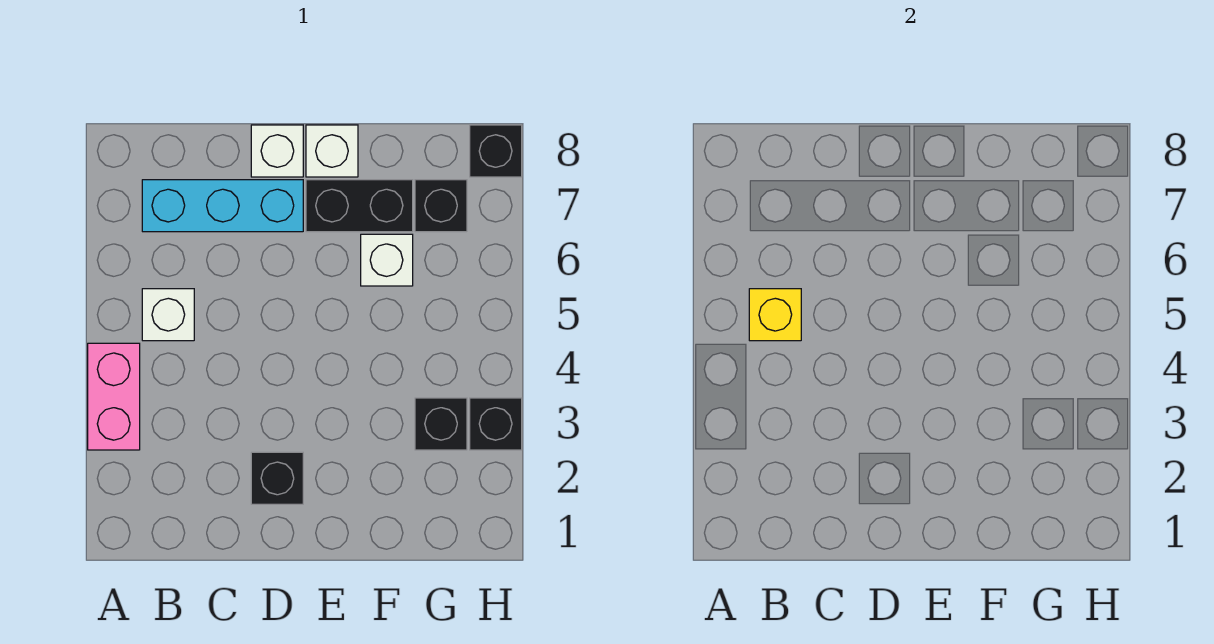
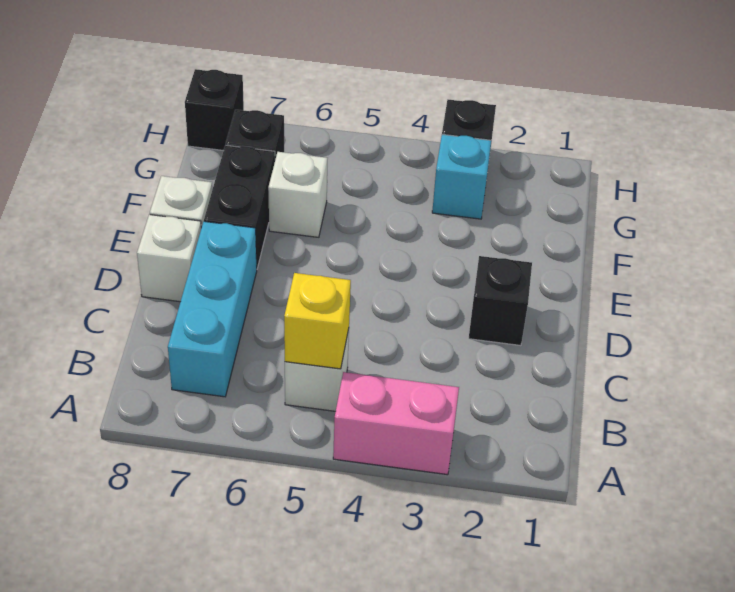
black brick G3 level 1 -> cyan brick G3 level 1

